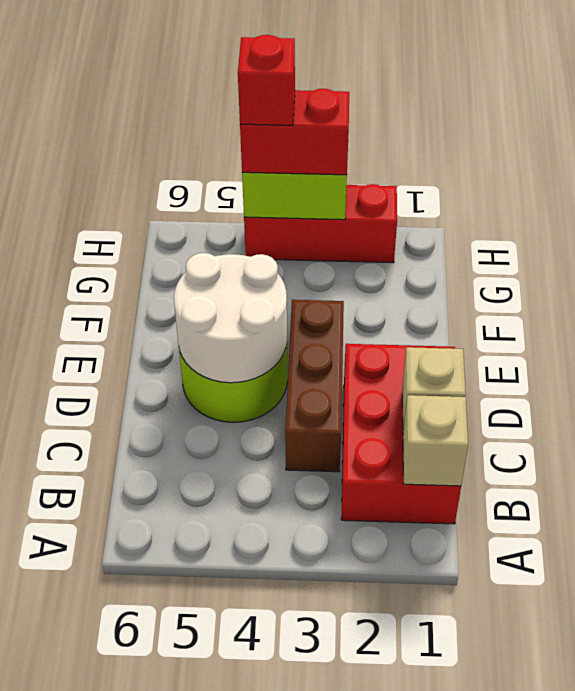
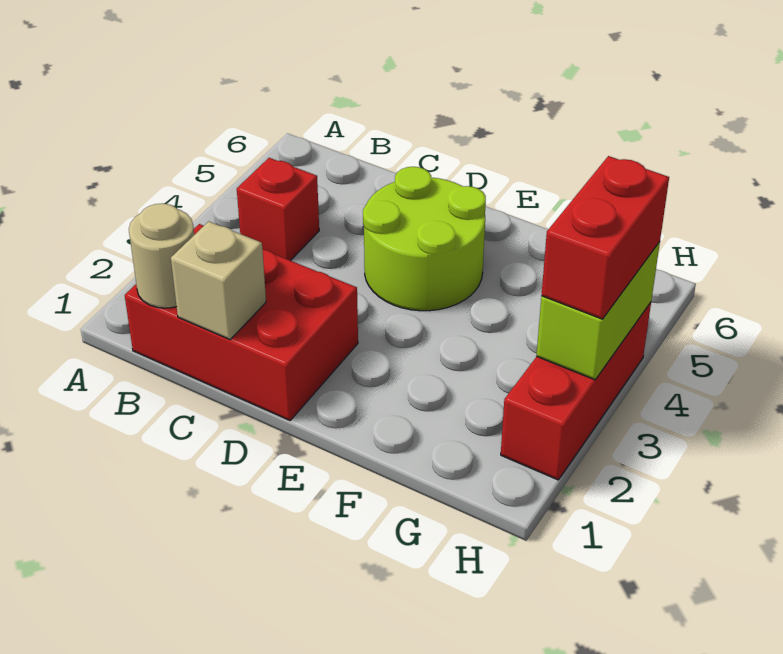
tan brick B1 level 2 -> tan round brick B1 level 2
brown brick C3:E3 level 1 -> none
white round brick D4:E5 level 2 -> none
red brick H4 level 4 -> red brick B4 level 1

